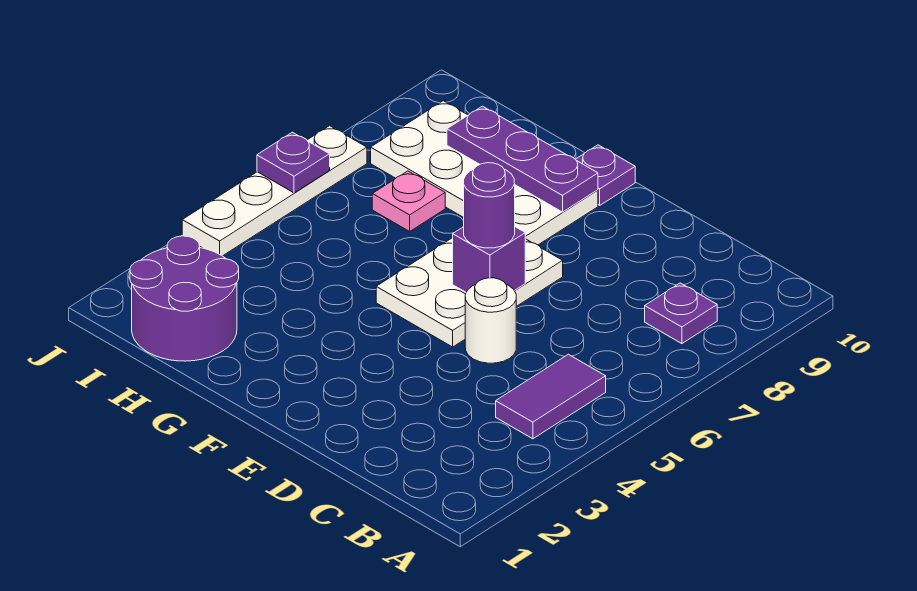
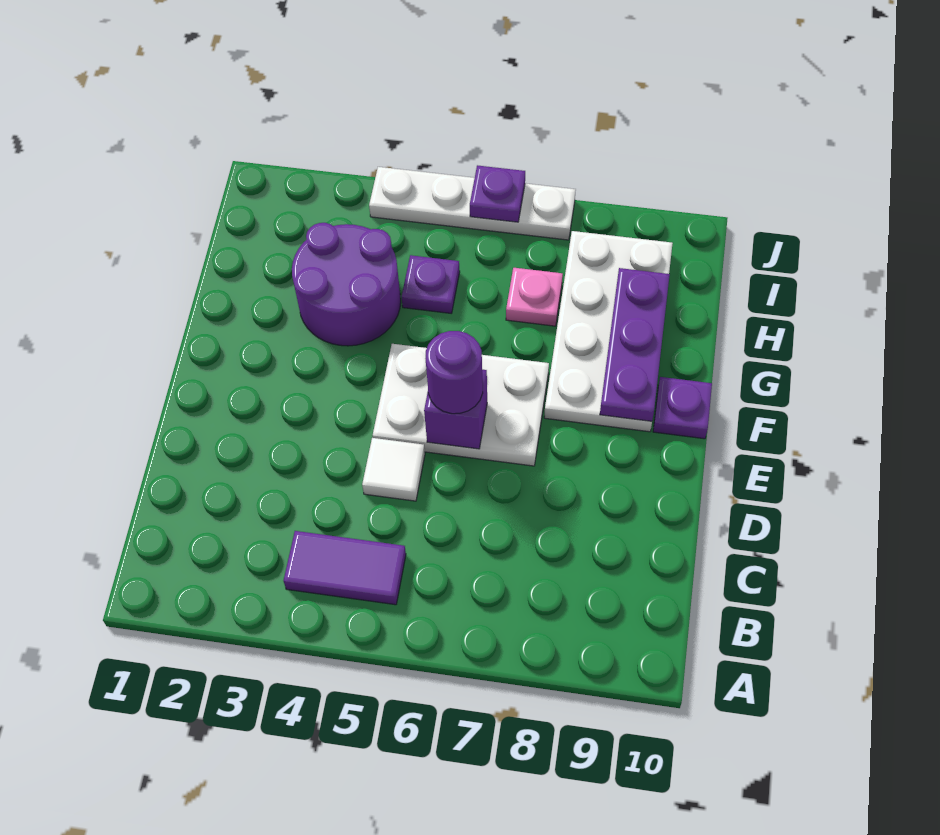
purple plate B8 level 1 -> purple plate H5 level 1
white round brick D5 level 1 -> white tile D5 level 1
purple round brick H1:I2 level 1 -> purple round brick G3:H4 level 1

